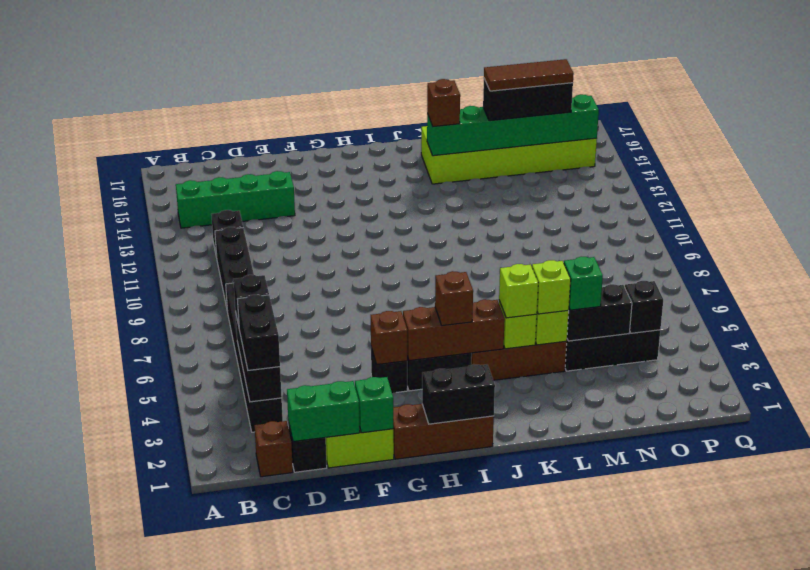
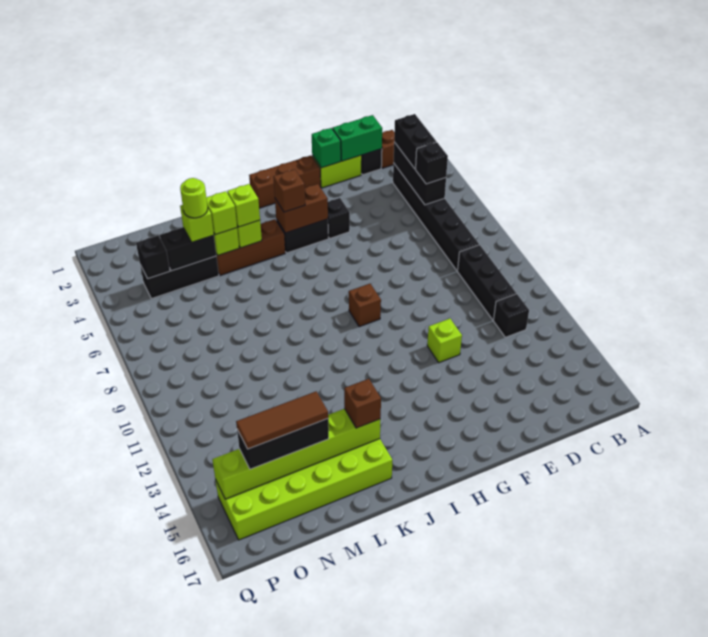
green brick B14:E14 level 1 -> none
none -> lime brick F12 level 1
brown brick G4 level 2 -> brown brick H9 level 1
black brick H1:I1 level 2 -> none
brown brick H4:J4 level 2 -> brown brick H4:I4 level 2
green brick K15:P15 level 2 -> lime brick K15:P15 level 2
green brick M4 level 3 -> lime brick M4 level 3
none -> lime round brick M4 level 4

